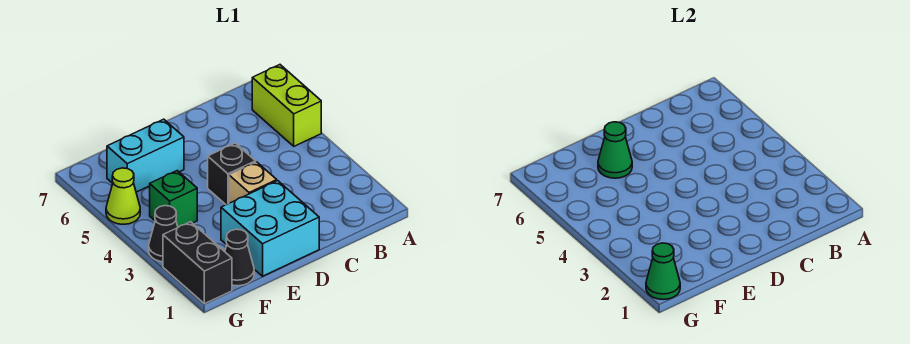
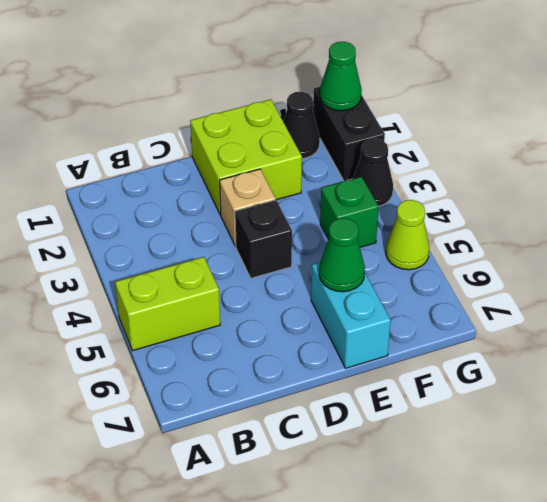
lime brick A5:A6 level 1 -> lime brick A5:B5 level 1
cyan brick D1:E2 level 1 -> lime brick D1:E2 level 1
cyan brick E6:F6 level 1 -> cyan brick E6:E7 level 1

